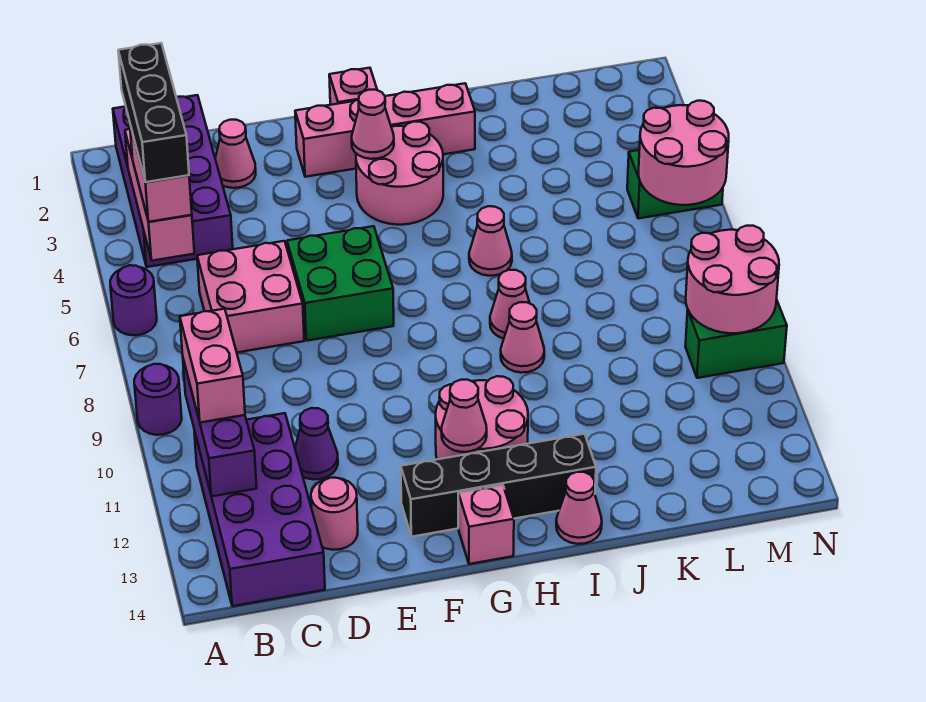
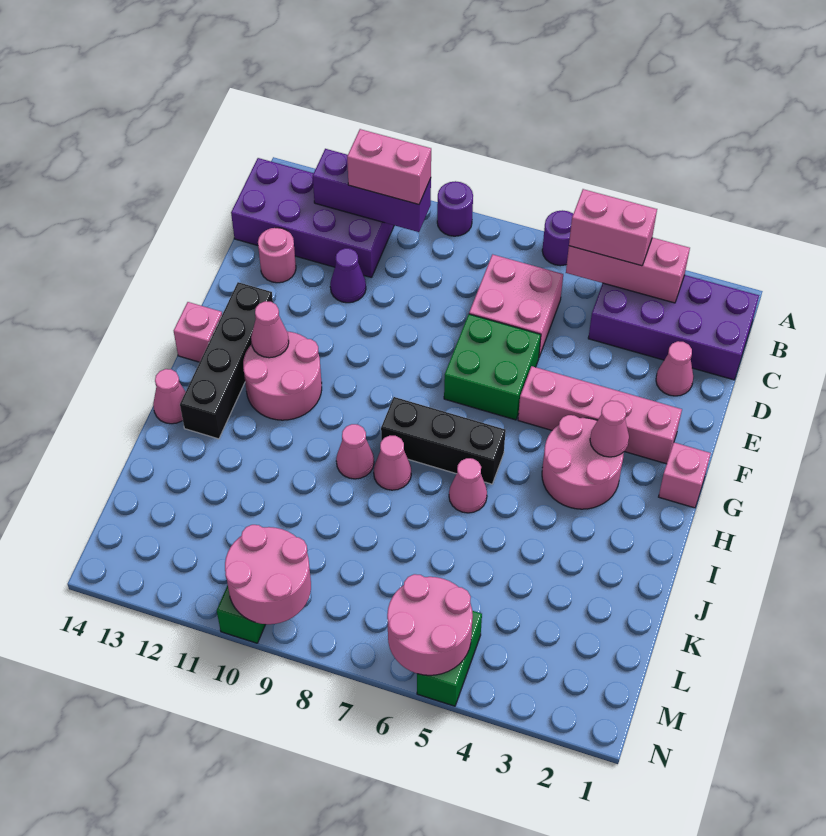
black brick B3:B5 level 4 -> black brick H6:H8 level 1
pink brick F2:I2 level 1 -> pink brick F2:F5 level 1

